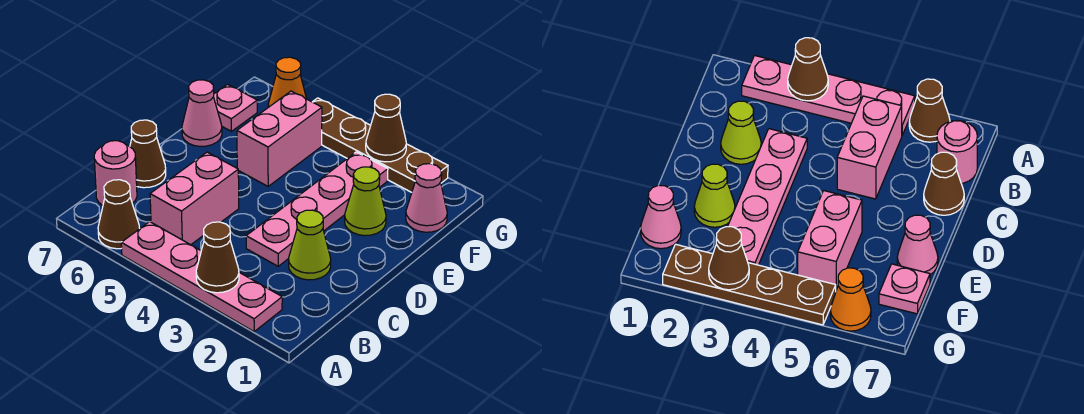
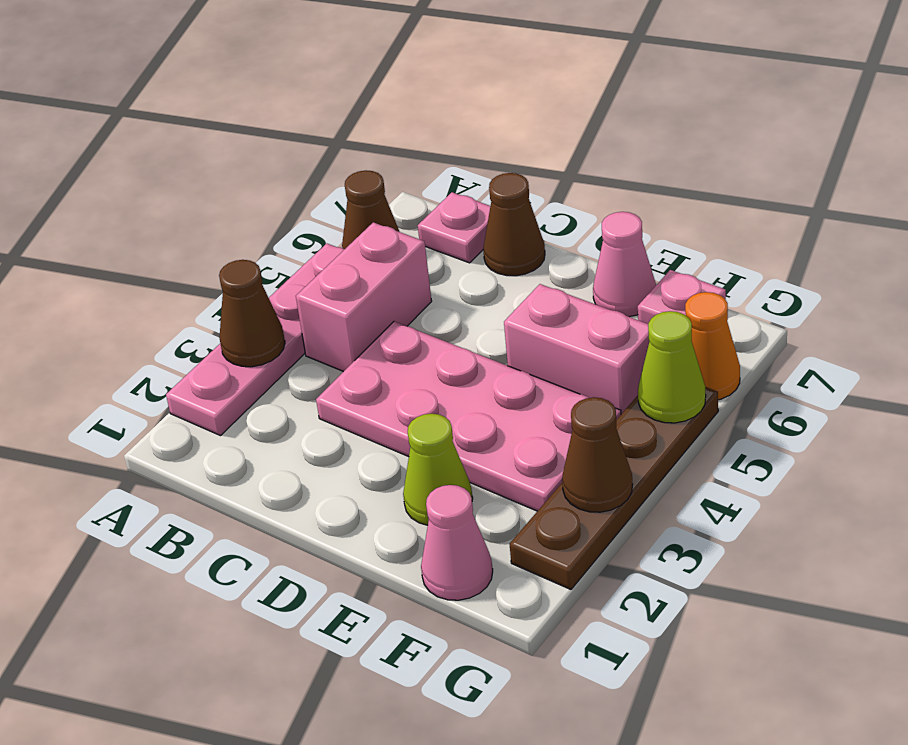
pink brick B5:C5 level 1 -> pink brick B4:B5 level 1
pink round brick B7 level 1 -> pink plate B7 level 1
lime cone C2 level 1 -> lime cone G5 level 2
pink plate C3:F3 level 1 -> pink plate C3:F4 level 1

